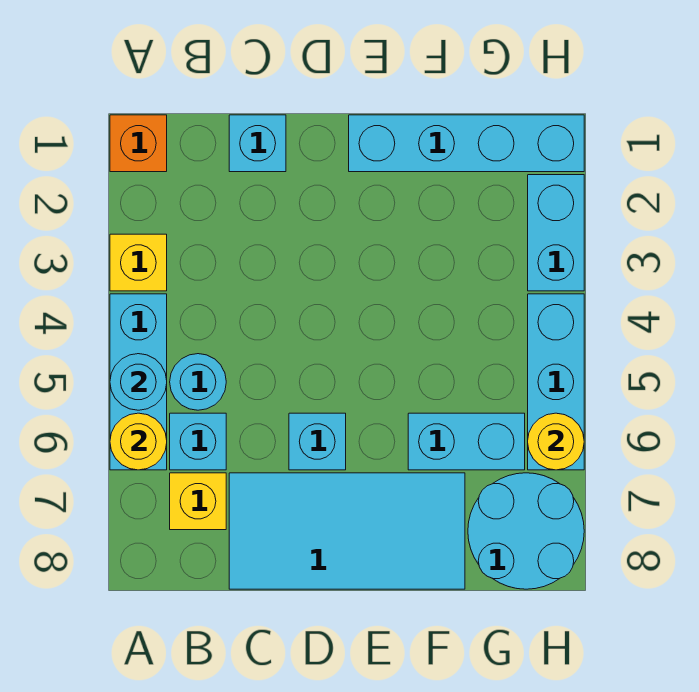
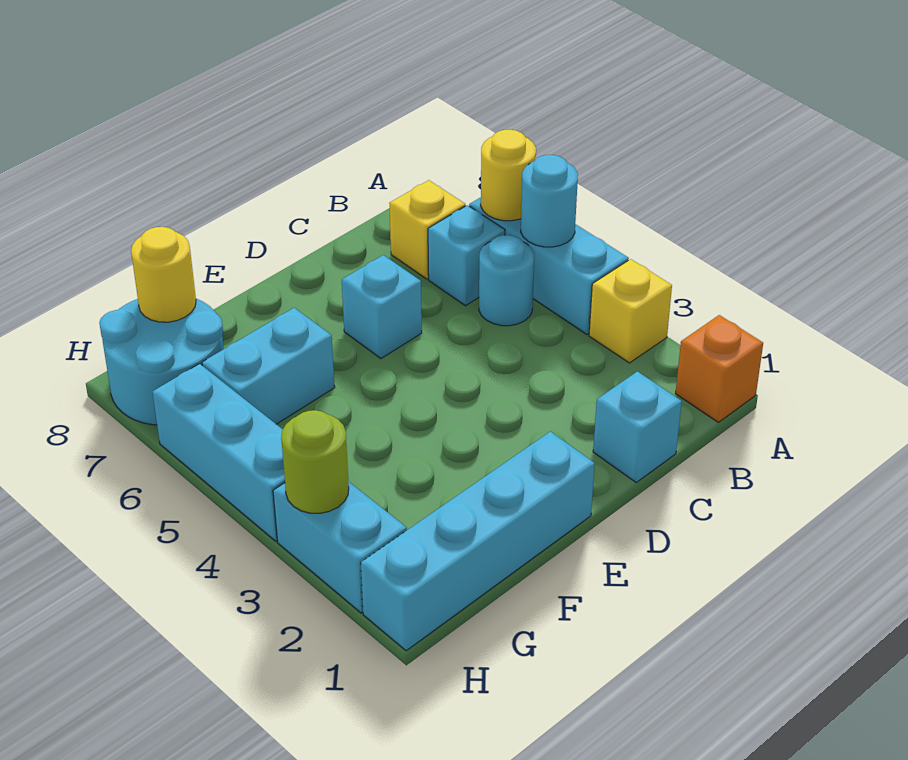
cyan tile C7:F8 level 1 -> none
none -> lime round brick H3 level 2
yellow round brick H6 level 2 -> yellow round brick G8 level 2

